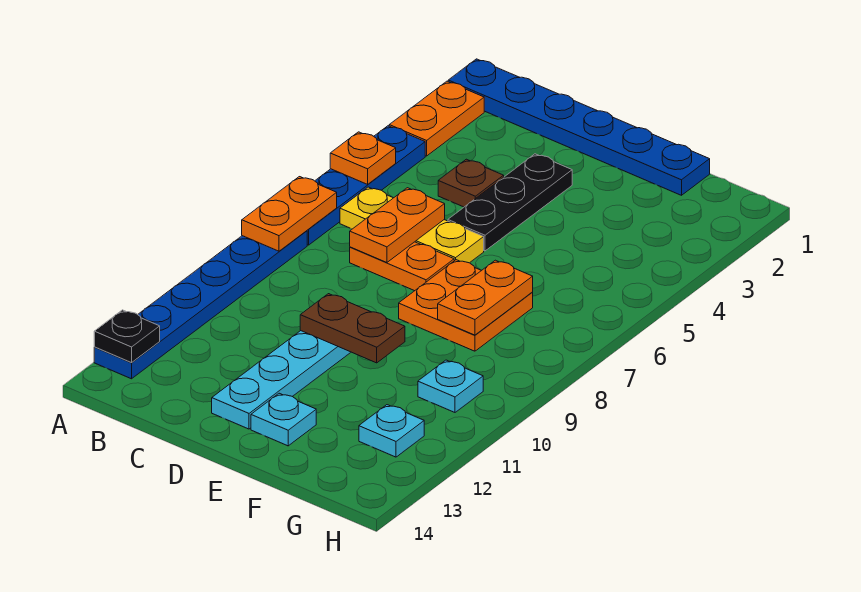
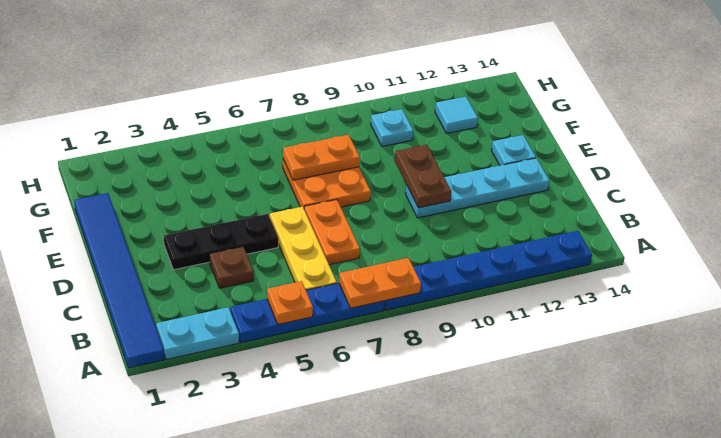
blue plate A1:F1 level 1 -> blue tile A1:F1 level 1
orange plate A2:A3 level 1 -> cyan plate A2:A3 level 1
black plate A13 level 2 -> none
orange plate C6:C7 level 2 -> none
cyan plate G12 level 1 -> cyan tile G12 level 1

